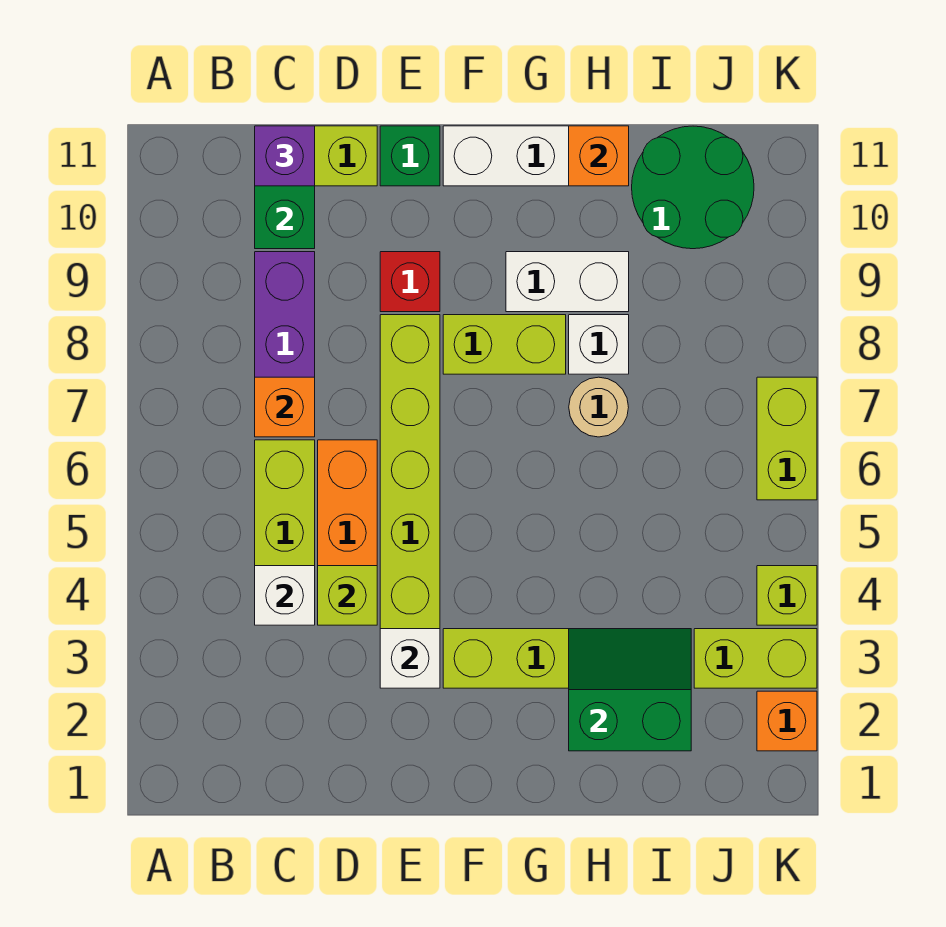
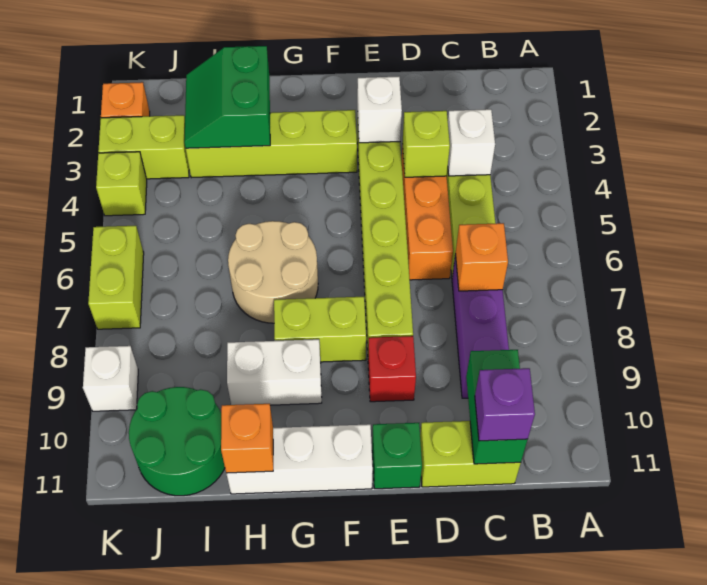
green slope H2:I3 level 2 top 2 -> green slope H2:I3 level 2 top H
tan round brick H7 level 1 -> tan round brick G6:H7 level 1
white brick H8 level 1 -> white brick K9 level 1

